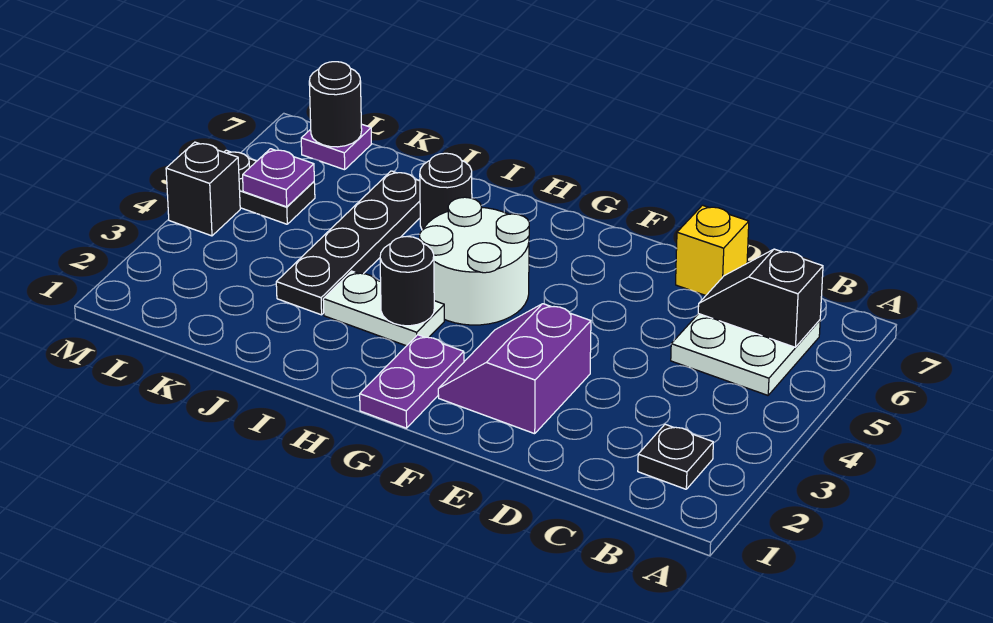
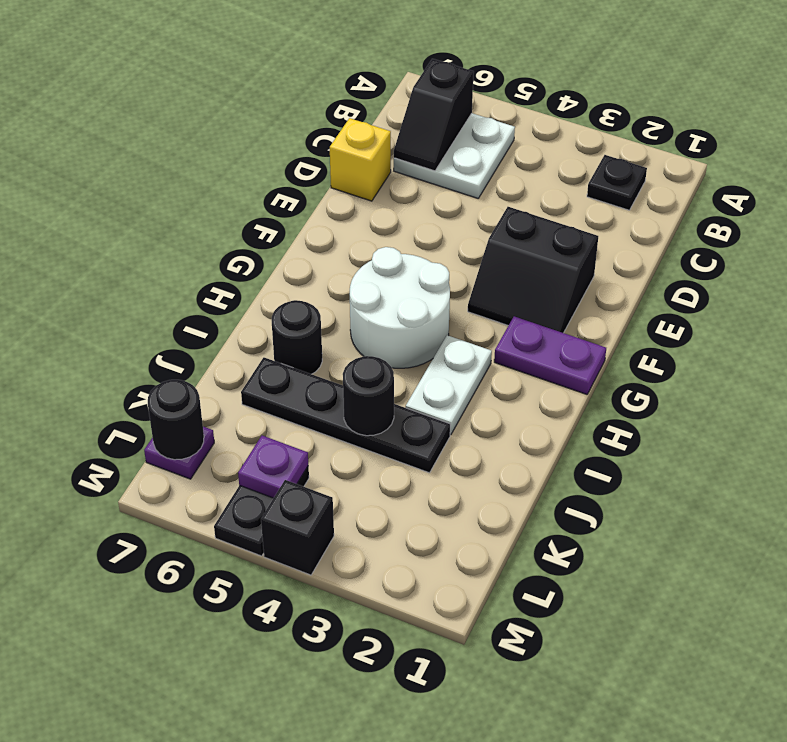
purple slope E2:F3 level 1 top E -> black slope E2:F3 level 1 top E
black round brick H3 level 2 -> black round brick J4 level 2

